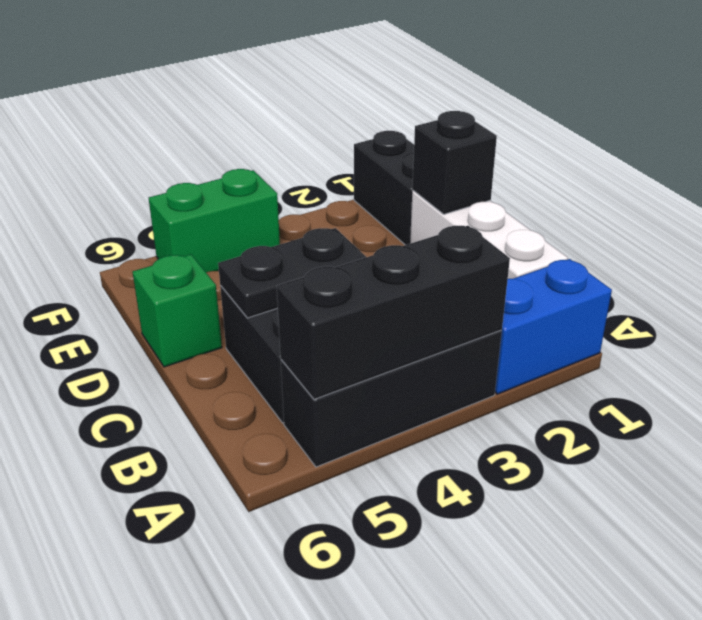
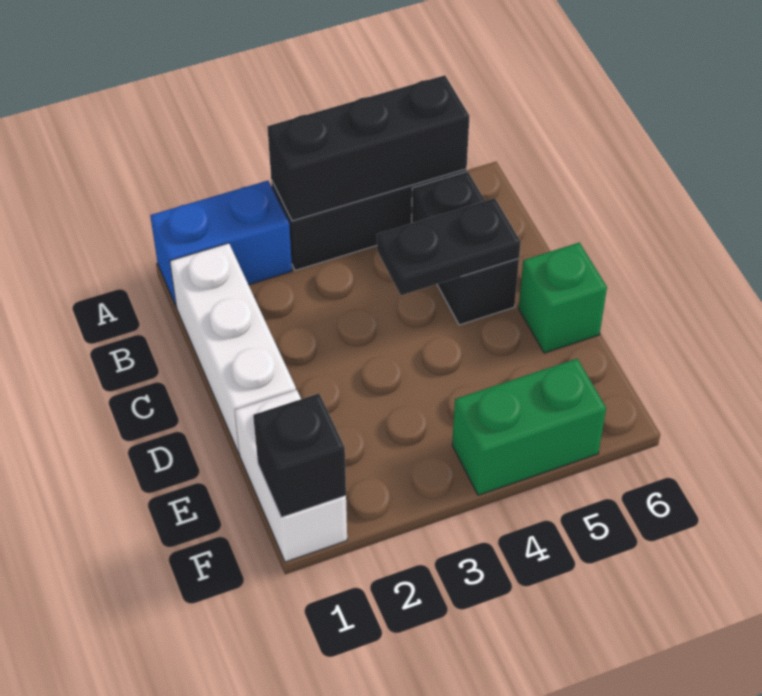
black brick D1 level 2 -> black brick F1 level 2
black brick E1:F1 level 1 -> white brick E1:F1 level 1

